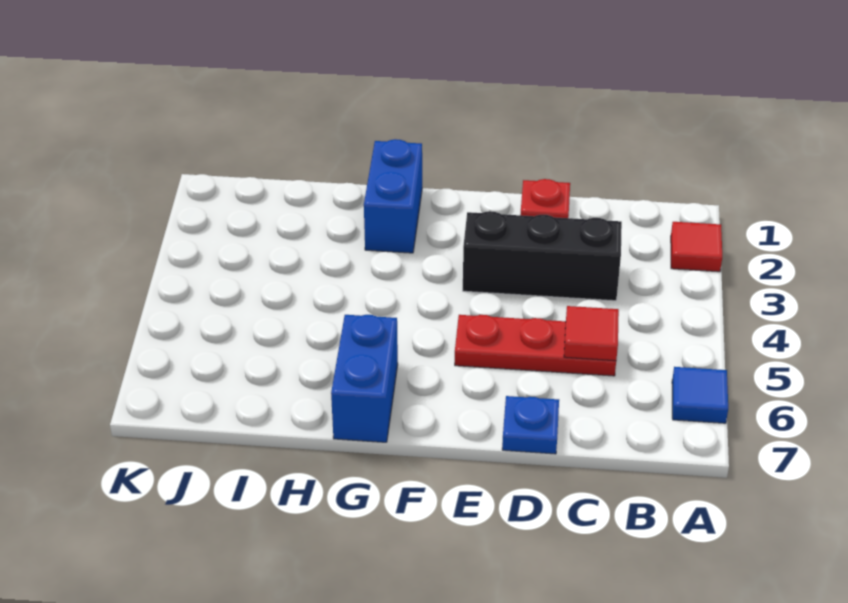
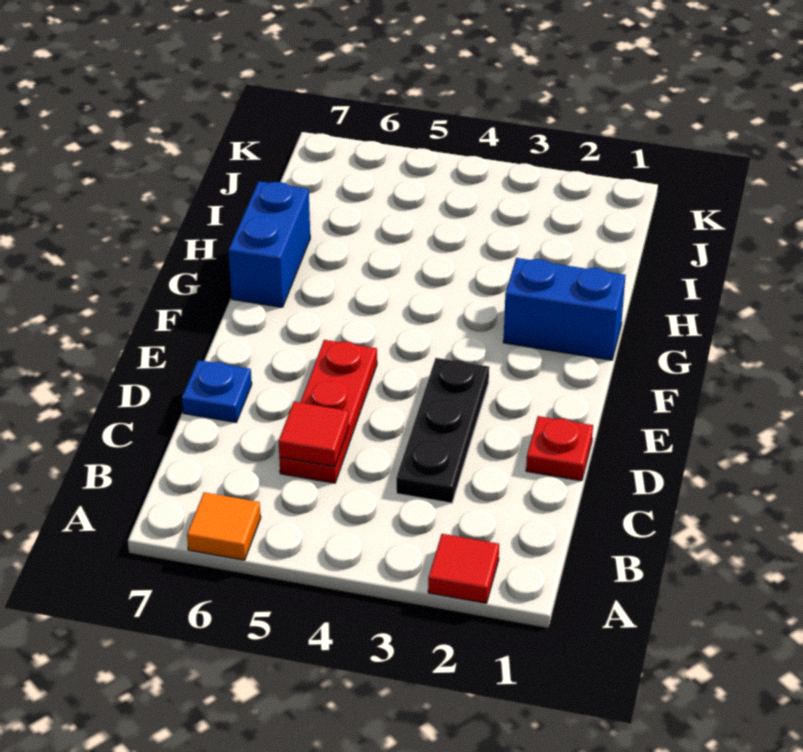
blue tile A6 level 1 -> orange tile A6 level 1
black brick C3:E3 level 1 -> black plate C3:E3 level 1
blue brick G6:G7 level 1 -> blue brick G7:H7 level 1

